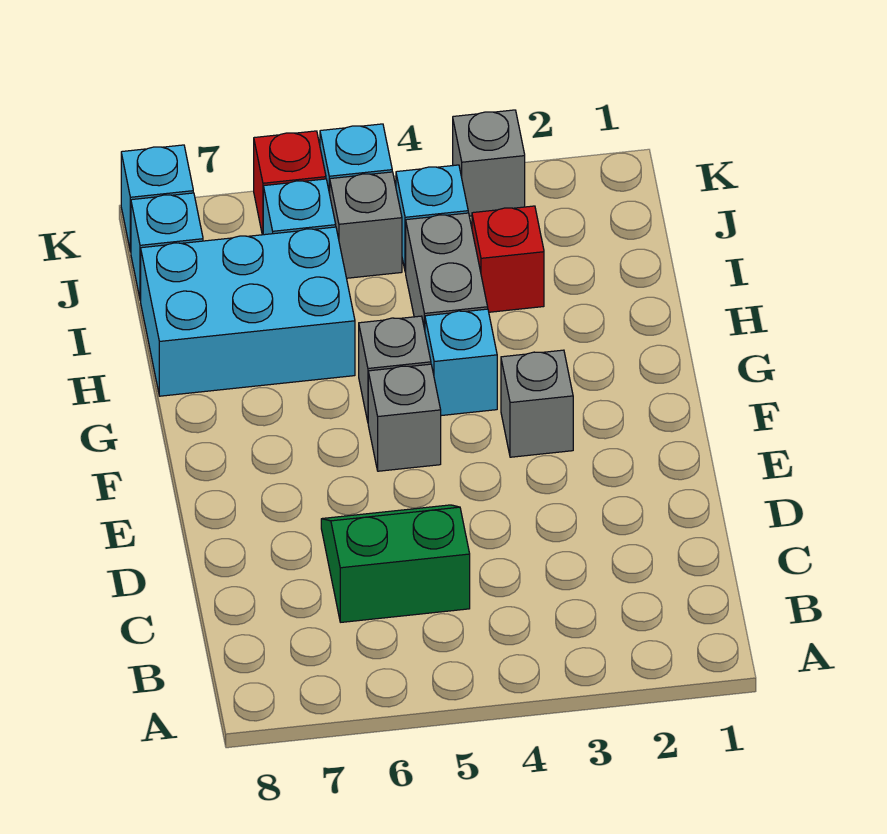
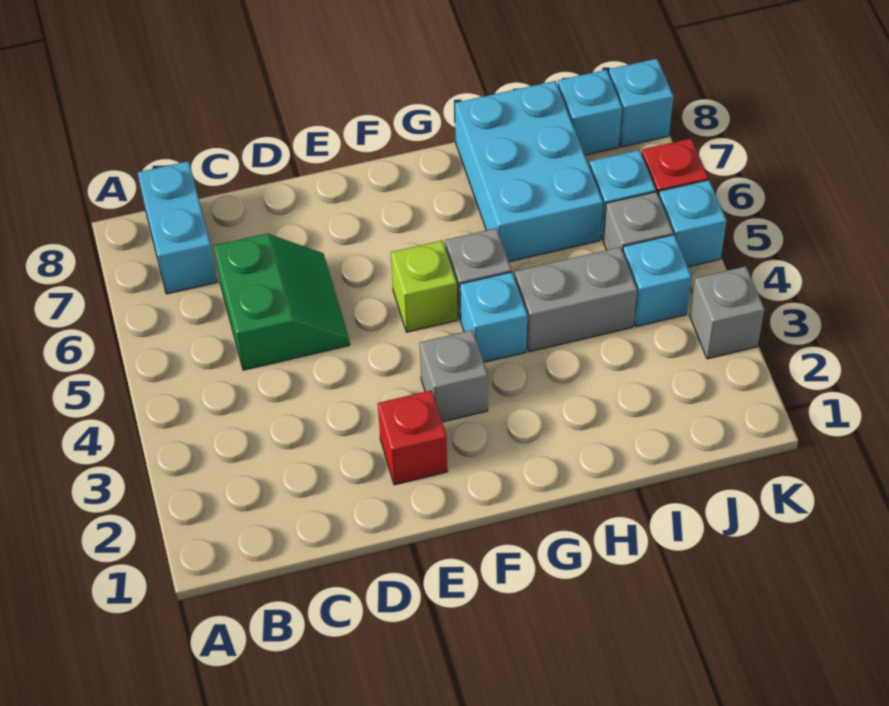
none -> cyan brick B7:B8 level 1
grey brick F5 level 1 -> lime brick F5 level 1
red brick I3 level 1 -> red brick E2 level 1

